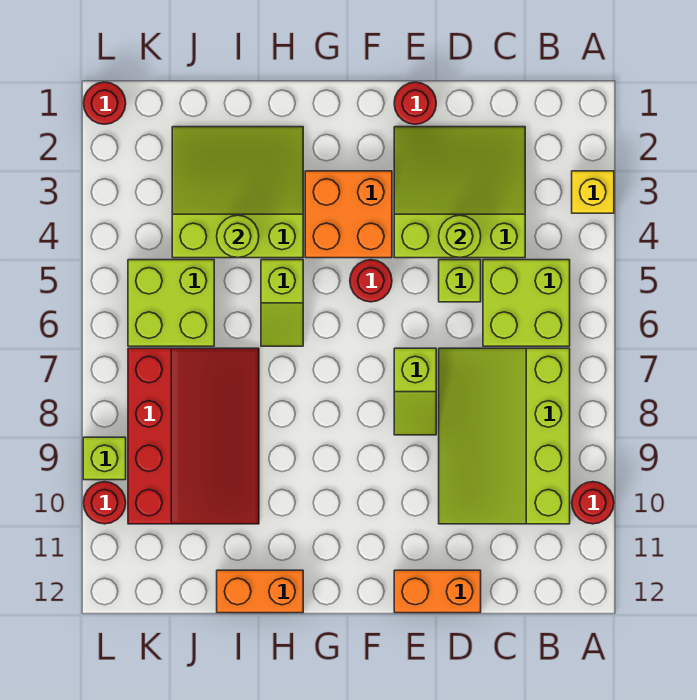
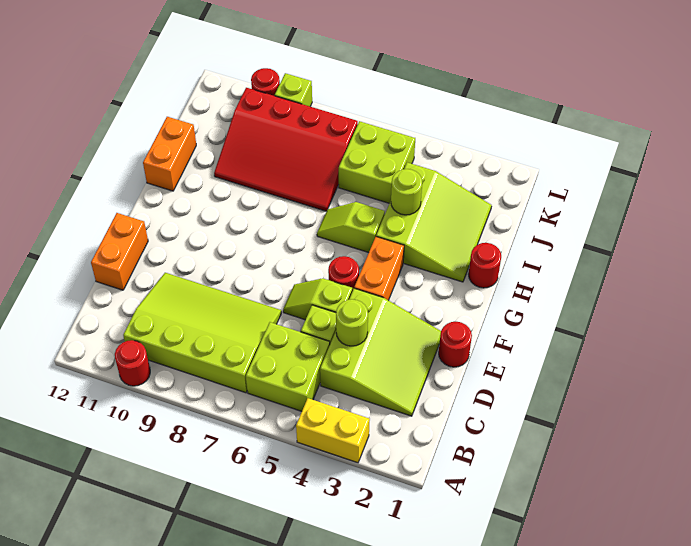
yellow brick A3 level 1 -> yellow brick A3:A4 level 1
lime slope E7:E8 level 1 top 7 -> lime slope E5:E6 level 1 top 5
orange brick F3:G4 level 1 -> orange brick F4:G4 level 1
red round brick L1 level 1 -> red round brick H1 level 1

